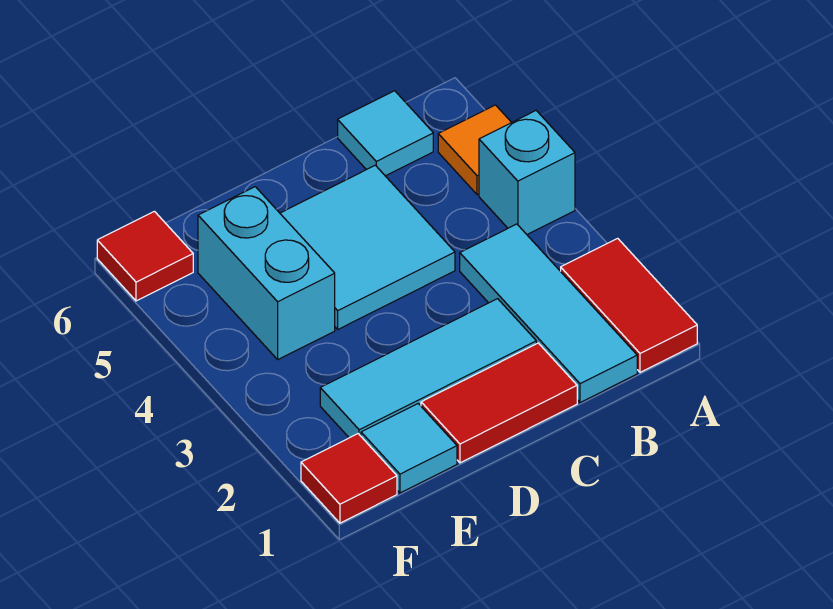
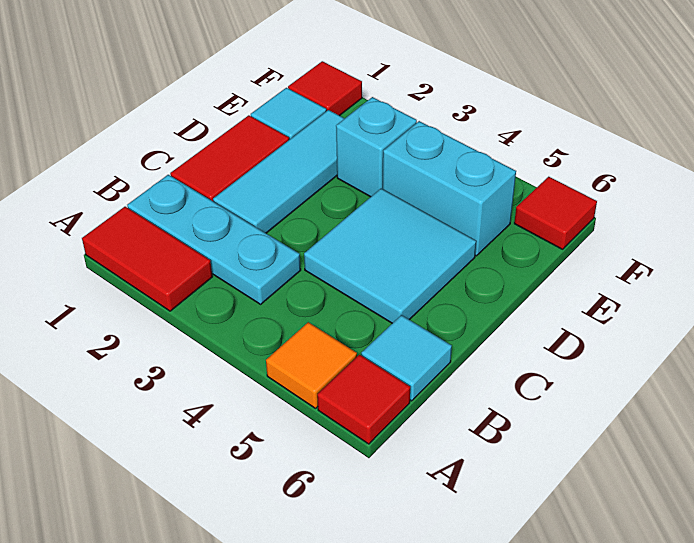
cyan brick A4 level 1 -> cyan brick E3 level 1
none -> red tile A6 level 1
cyan tile B1:B3 level 1 -> cyan plate B1:B3 level 1

